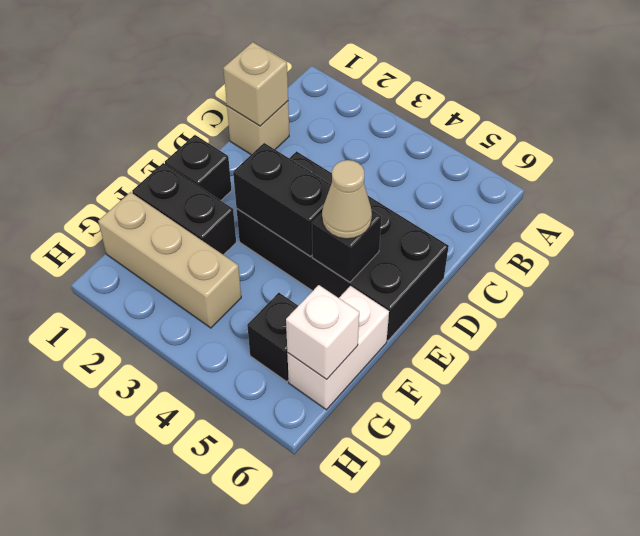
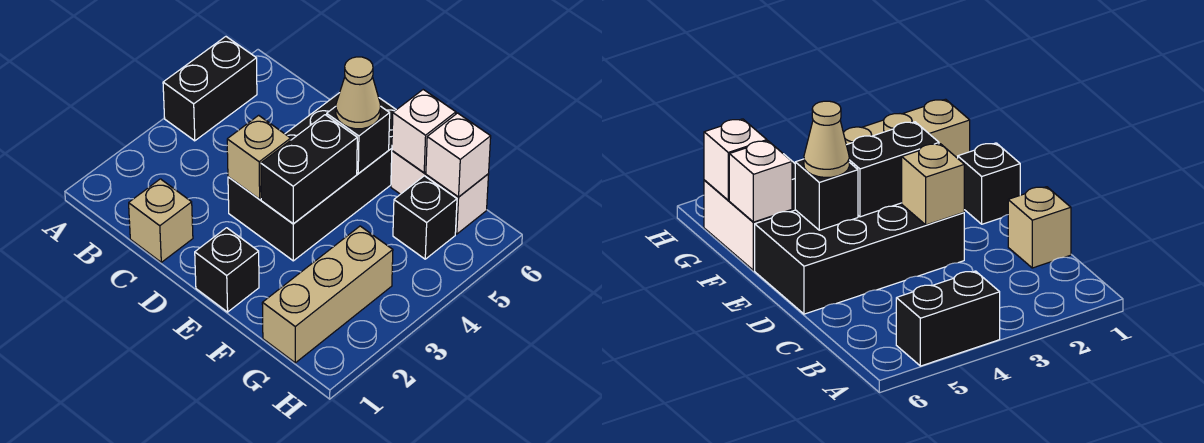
tan brick C1 level 2 -> tan brick D3 level 2
black brick F1:F2 level 1 -> black brick A4:A5 level 1
none -> white brick F6 level 2

